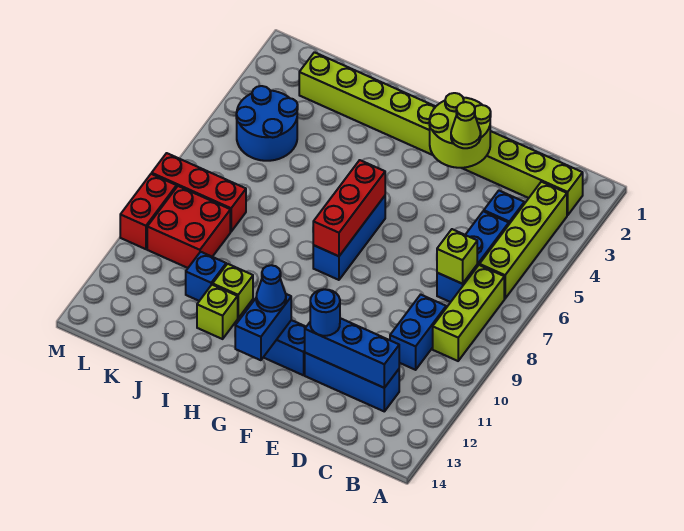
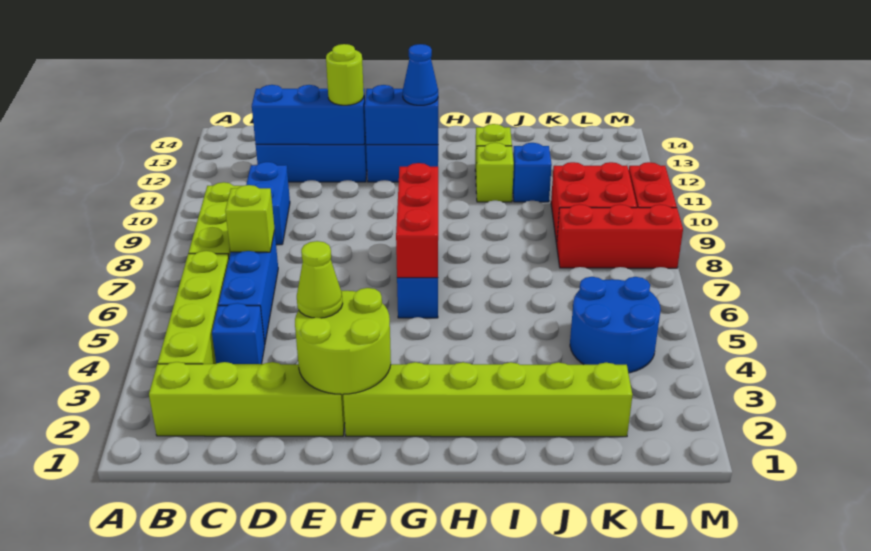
blue round brick E12 level 3 -> lime round brick E12 level 3
blue brick G12:G13 level 2 -> blue brick F12:G12 level 2

